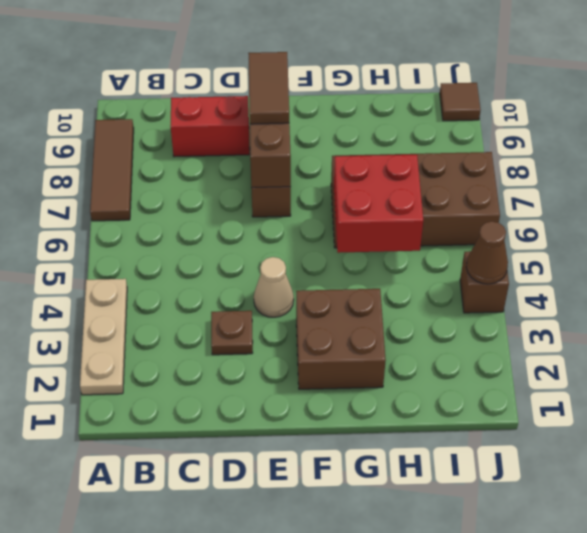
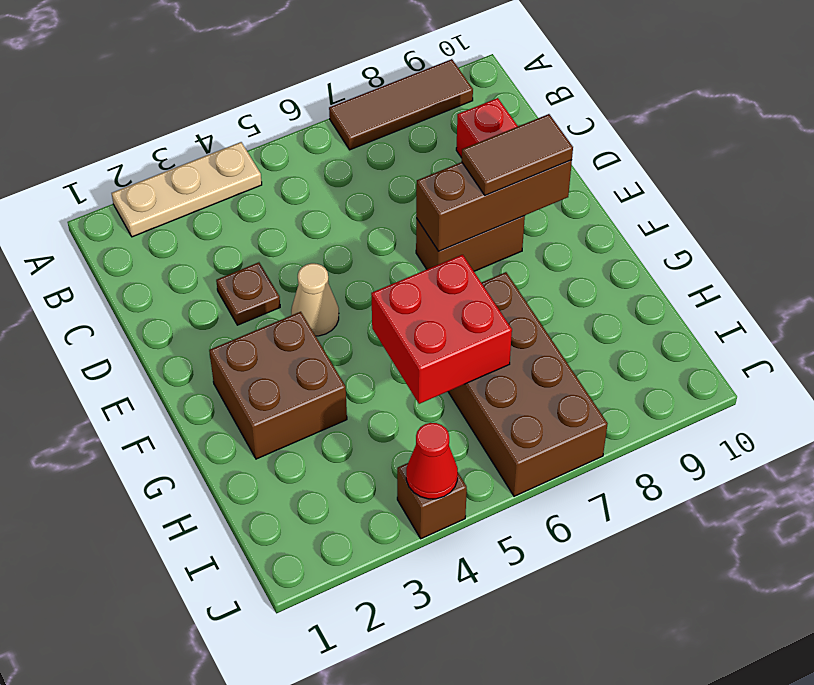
brown cone J4 level 2 -> red cone J4 level 2
brown tile J10 level 1 -> none

